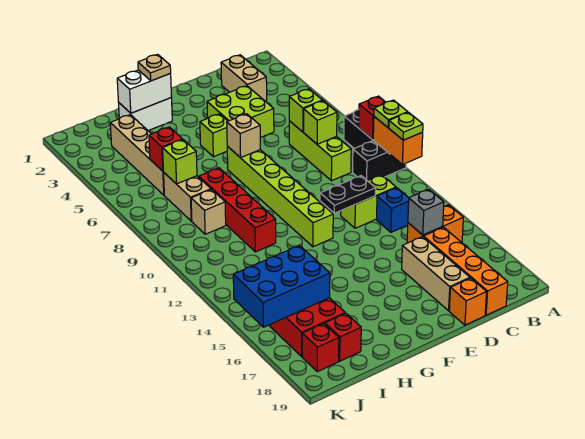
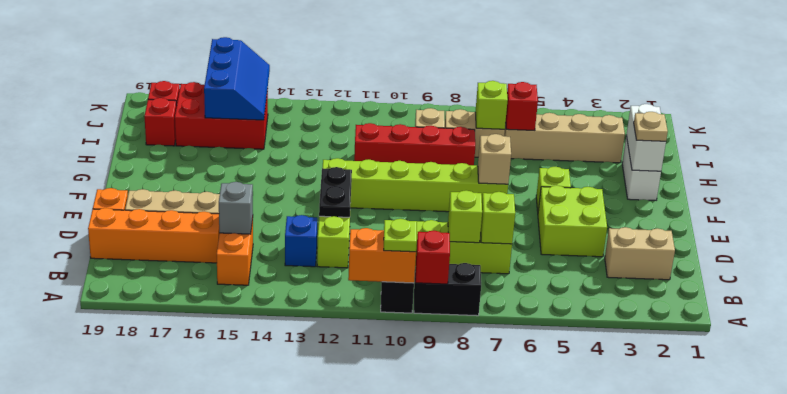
lime plate A11 level 3 -> none
blue brick I15:K16 level 2 -> blue slope I15:K16 level 2 top 16

